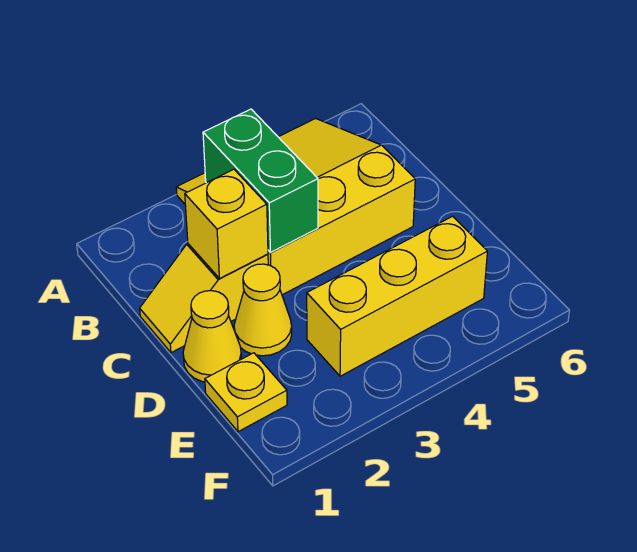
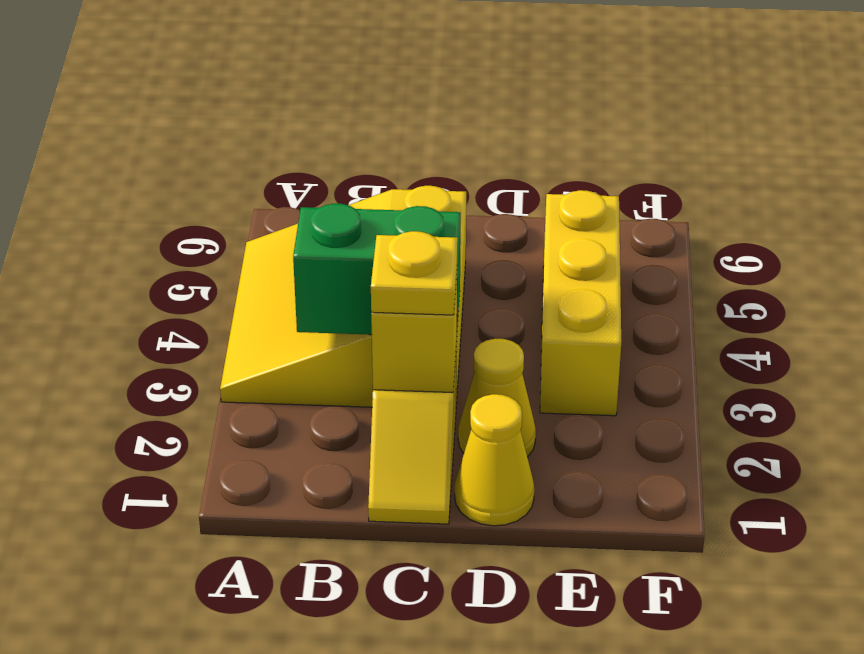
yellow plate E1 level 1 -> yellow plate C2 level 3

